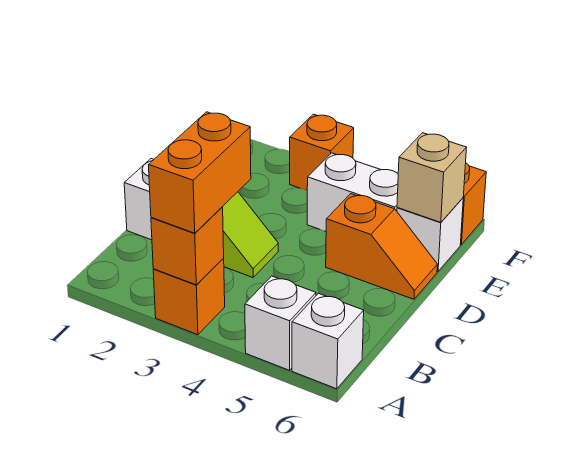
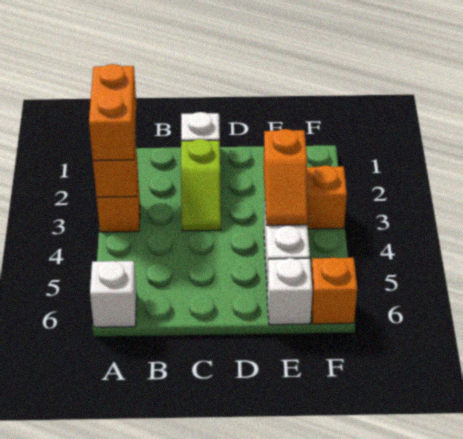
orange brick A3:B3 level 3 -> orange brick A2:A3 level 3
white brick A5 level 1 -> none
orange slope D5:D6 level 1 top 5 -> orange slope E3:E4 level 2 top 3
tan brick E6 level 2 -> none

